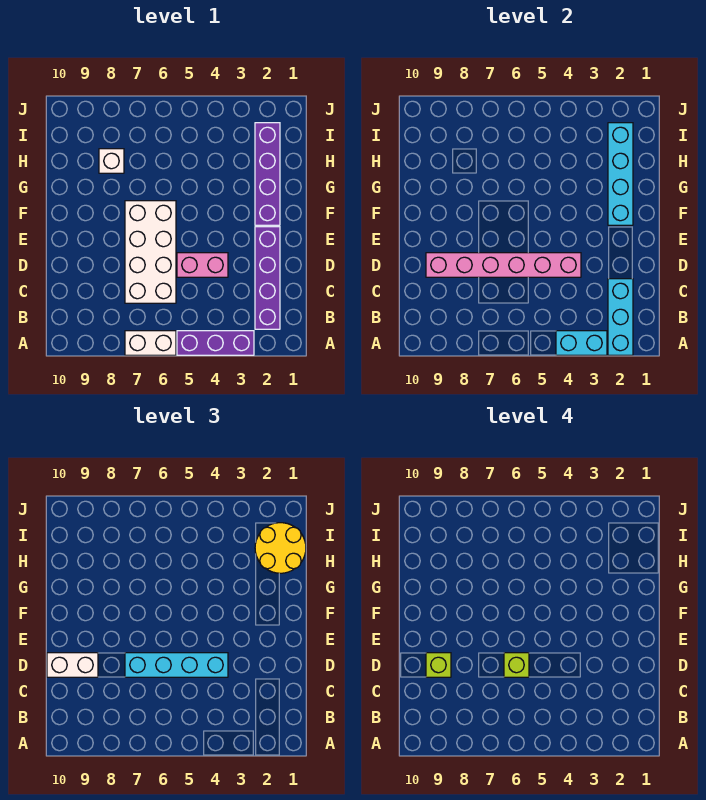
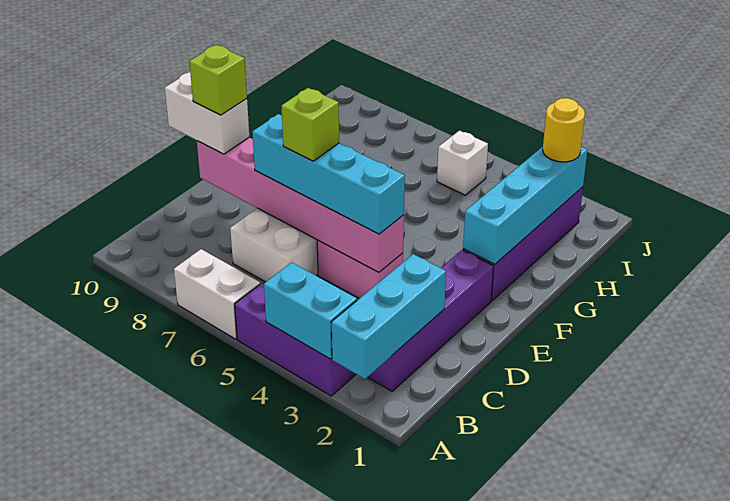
yellow round brick H1:I2 level 3 -> yellow round brick I2 level 3
white brick H8 level 1 -> white brick I5 level 1

